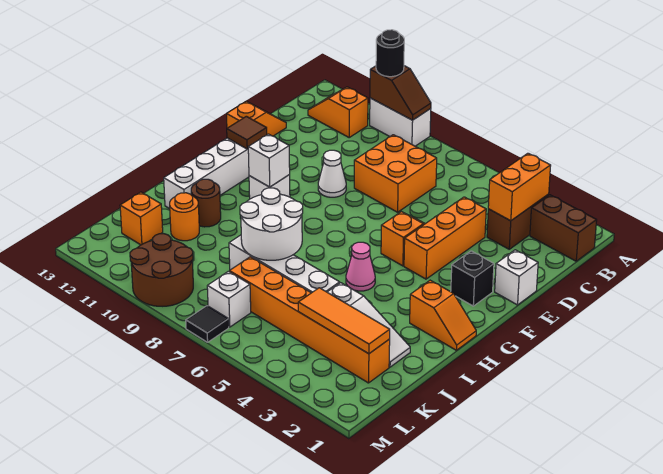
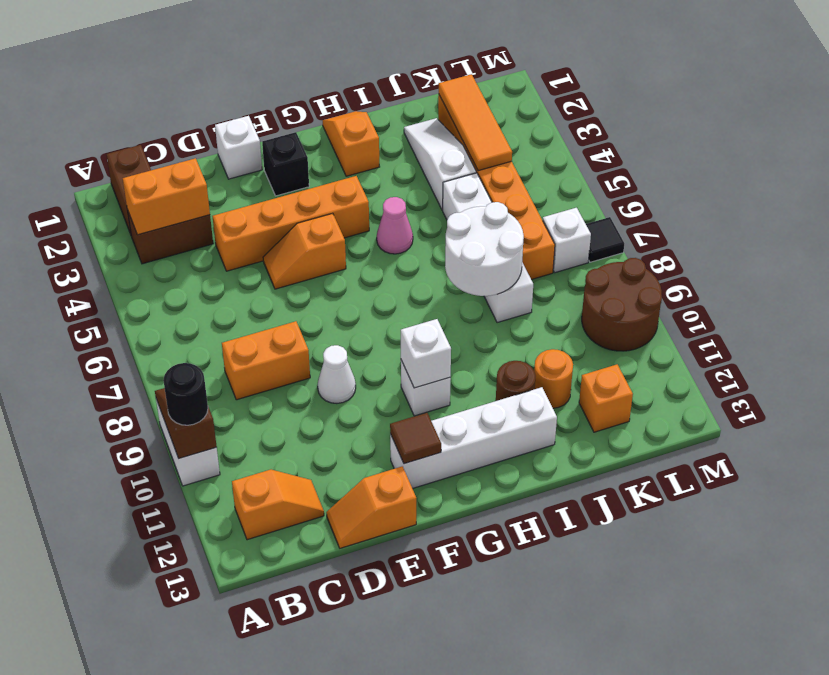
orange slope B11:B12 level 1 top 11 -> orange slope B12:C12 level 1 top B
orange brick C7:D8 level 1 -> orange brick C8:D8 level 1
orange brick D4:F4 level 1 -> orange brick D4:G4 level 1

